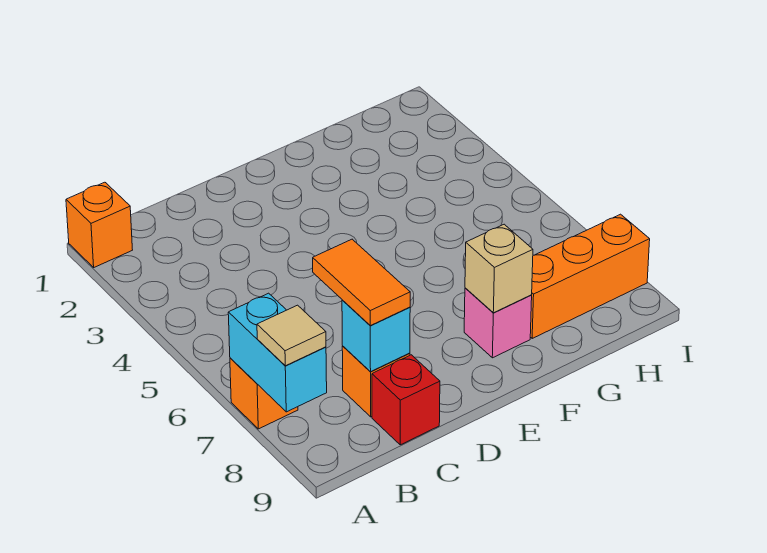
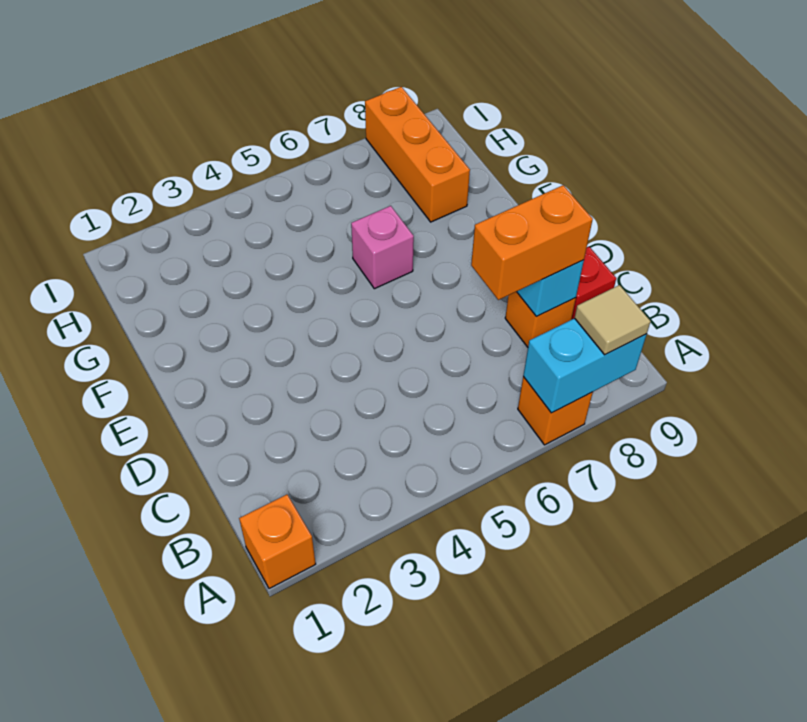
orange tile C7:C8 level 3 -> orange brick C7:C8 level 3
pink brick F8 level 1 -> pink brick F6 level 1
tan brick F8 level 2 -> none

